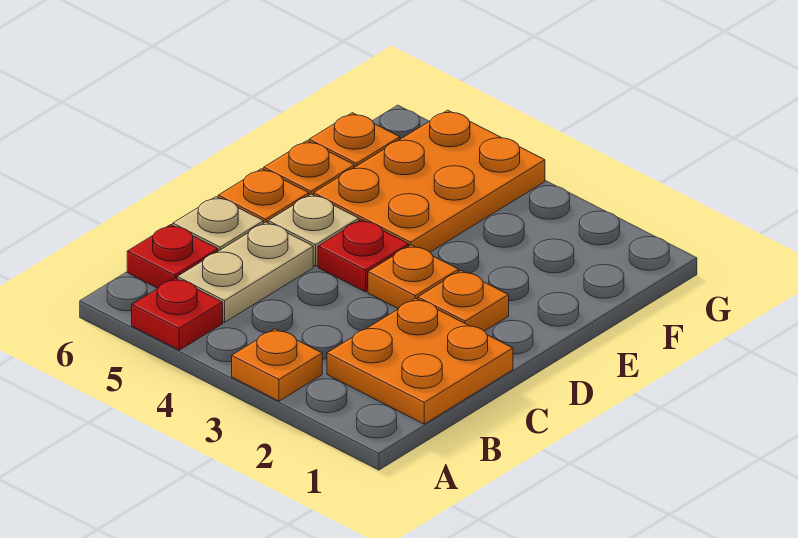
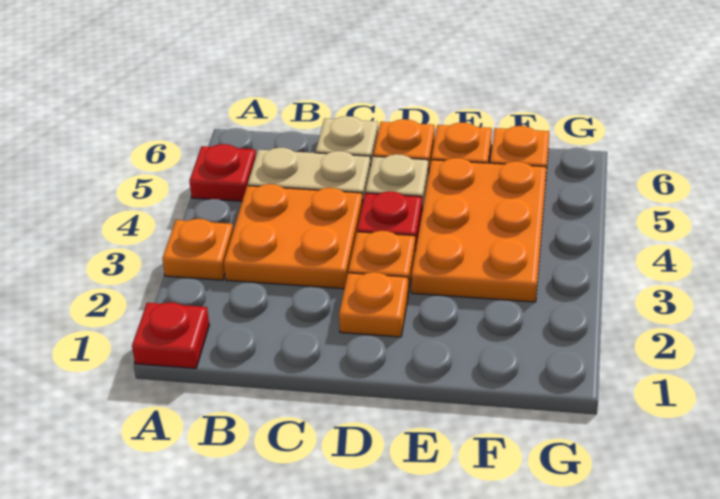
orange plate B1:C2 level 1 -> orange plate B3:C4 level 1
red plate B6 level 1 -> red plate A1 level 1
orange plate E4:G5 level 1 -> orange plate E3:F5 level 1

